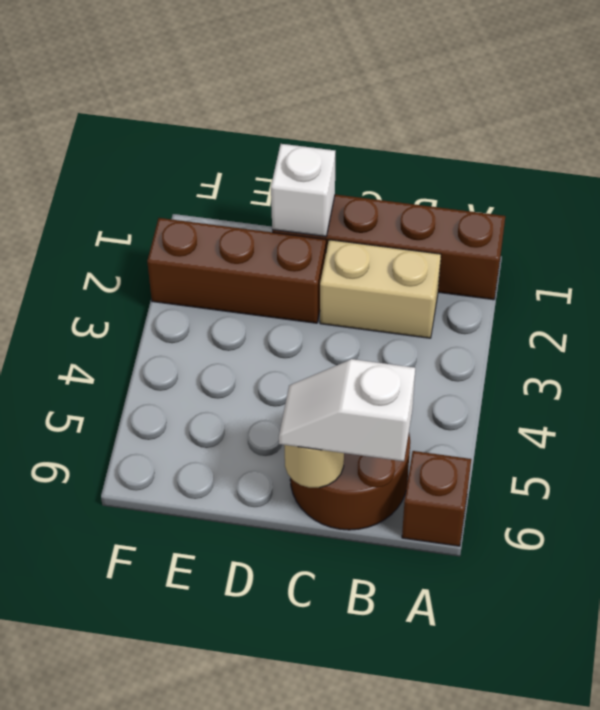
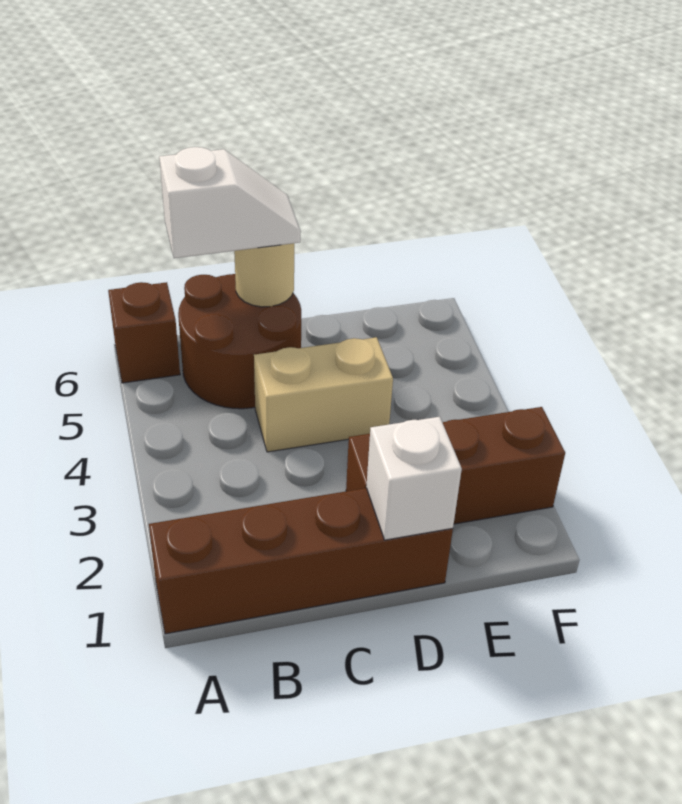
tan brick B2:C2 level 1 -> tan brick C4:D4 level 1

